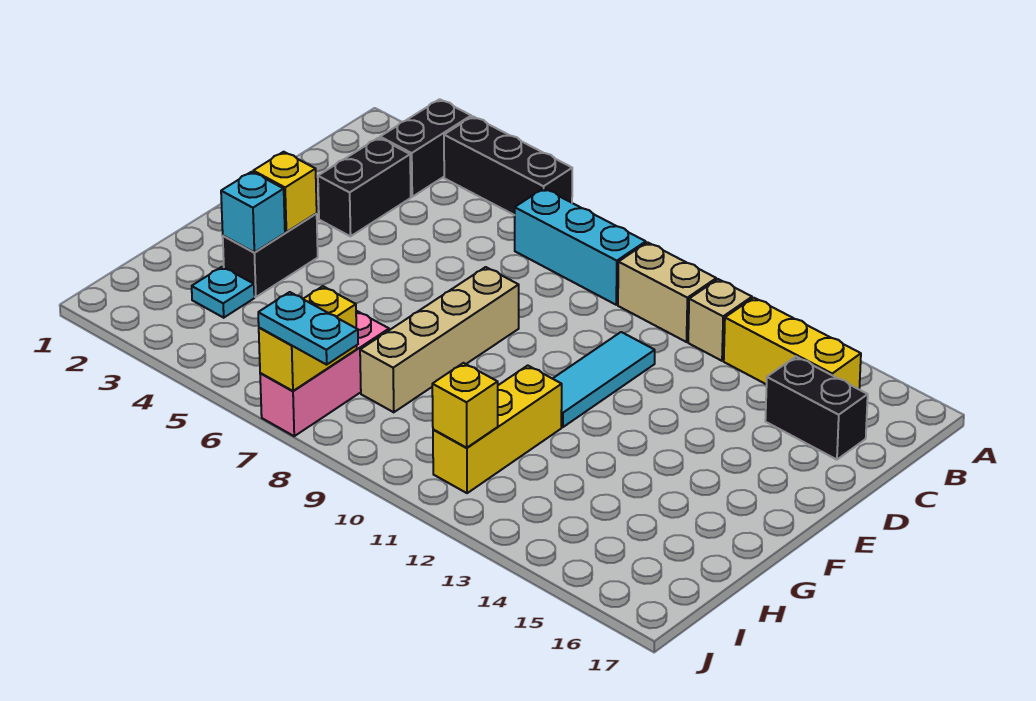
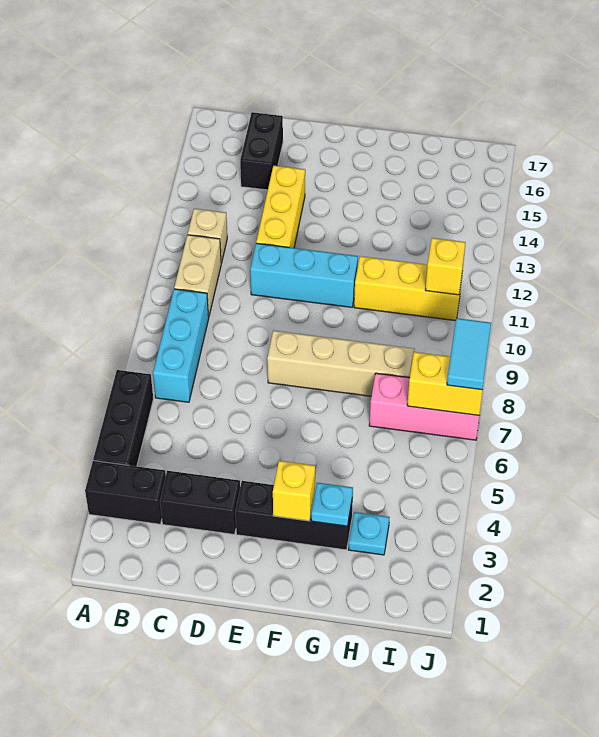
yellow brick B13:B15 level 1 -> yellow brick D12:D14 level 1
cyan tile D11:F11 level 1 -> cyan brick D11:F11 level 1
black brick F3:G3 level 1 -> black brick E3:G3 level 1
cyan brick G3 level 2 -> cyan plate G3 level 2
cyan plate J7:J8 level 3 -> cyan tile J7:J8 level 3

